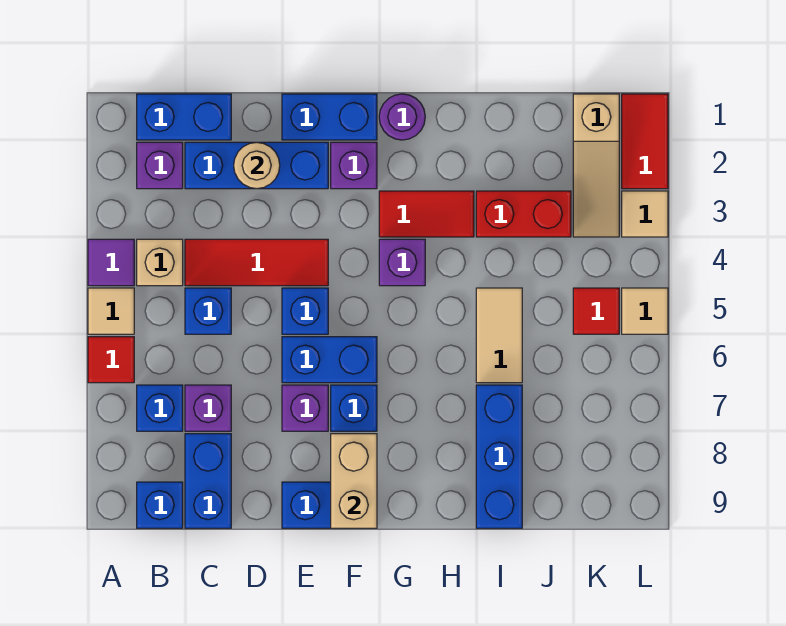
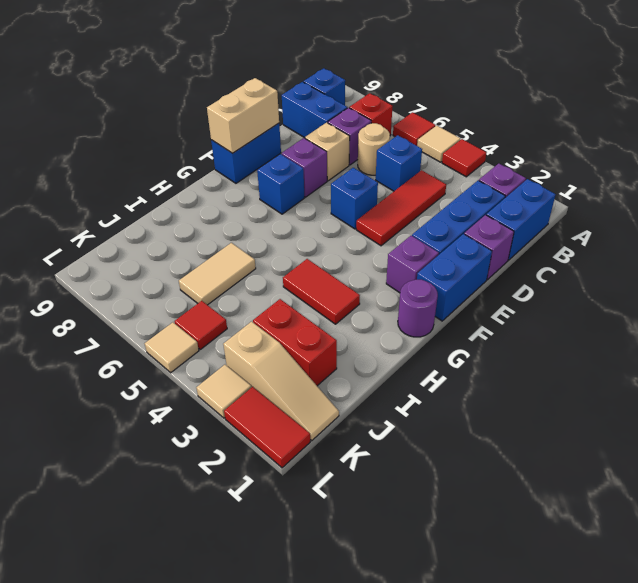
purple tile A4 level 1 -> red tile A4 level 1
tan brick B4 level 1 -> tan brick D7 level 1
blue brick B7 level 1 -> red brick B7 level 1
tan round brick D2 level 2 -> tan round brick C6 level 1
blue brick E6:F6 level 1 -> none
tan brick F8:F9 level 2 -> tan brick E9:F9 level 2
red tile G3:H3 level 1 -> red tile H3:H4 level 1
purple brick G4 level 1 -> purple brick D1 level 1
red brick I3:J3 level 1 -> red brick J2:J3 level 1
tan tile I5:I6 level 1 -> tan tile I6:J6 level 1
blue brick I7:I9 level 1 -> none
tan slope K1:K3 level 1 top 1 -> tan slope K1:K3 level 1 top 3

